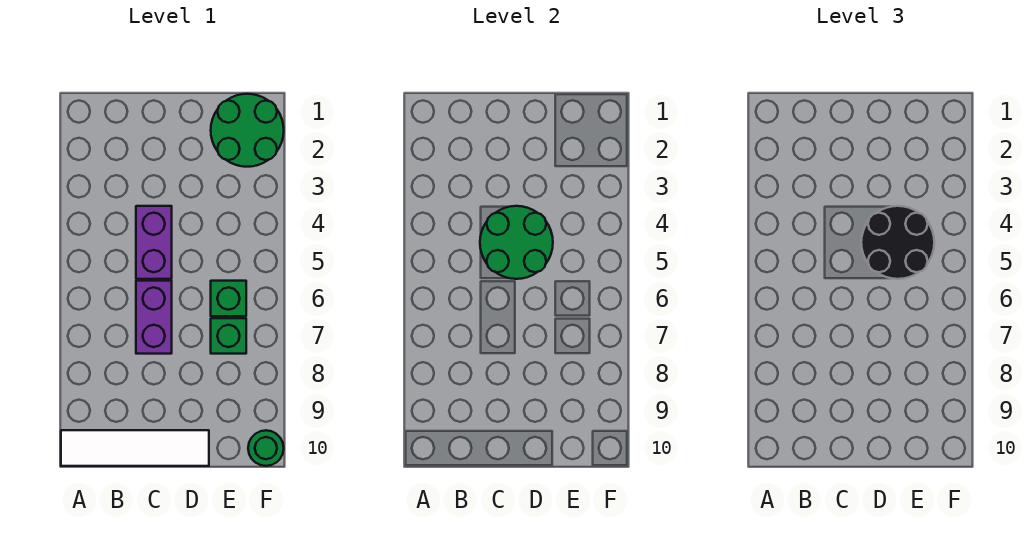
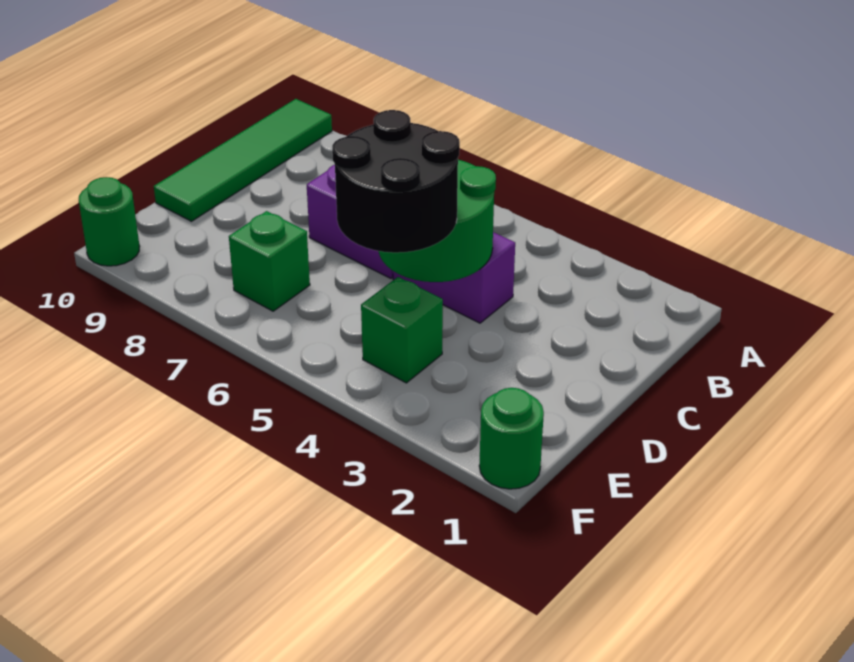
white tile A10:D10 level 1 -> green tile A10:D10 level 1
green round brick E1:F2 level 1 -> green round brick F1 level 1
green brick E6 level 1 -> green brick E4 level 1

